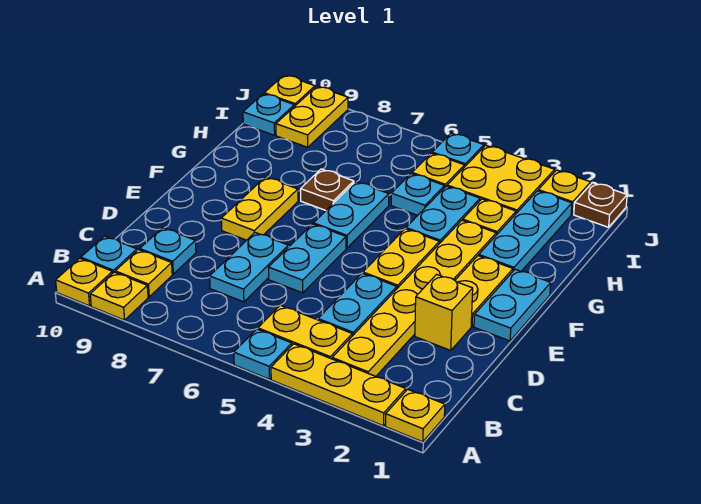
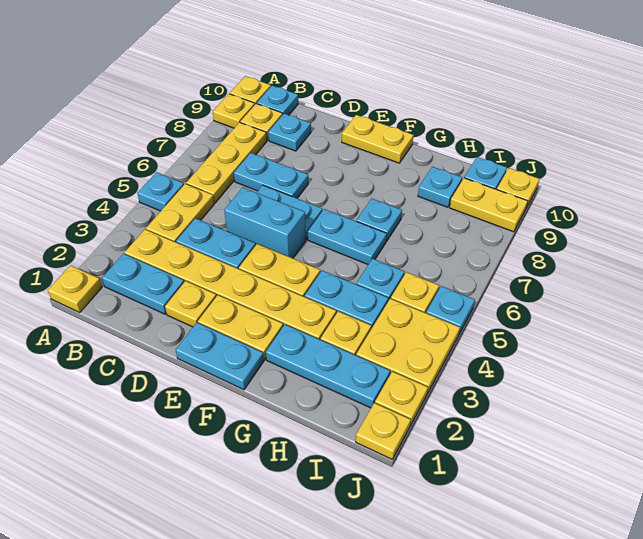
yellow plate A2:A4 level 1 -> yellow plate B6:B8 level 1
none -> cyan plate B2:C2 level 1
yellow brick D2 level 1 -> yellow plate D2 level 1
none -> cyan brick D5:E5 level 1
yellow plate E8:F8 level 1 -> yellow plate E10:F10 level 1
brown plate G7 level 1 -> cyan plate G7 level 1
none -> cyan plate H9 level 1
brown plate J1 level 1 -> yellow plate J1 level 1

